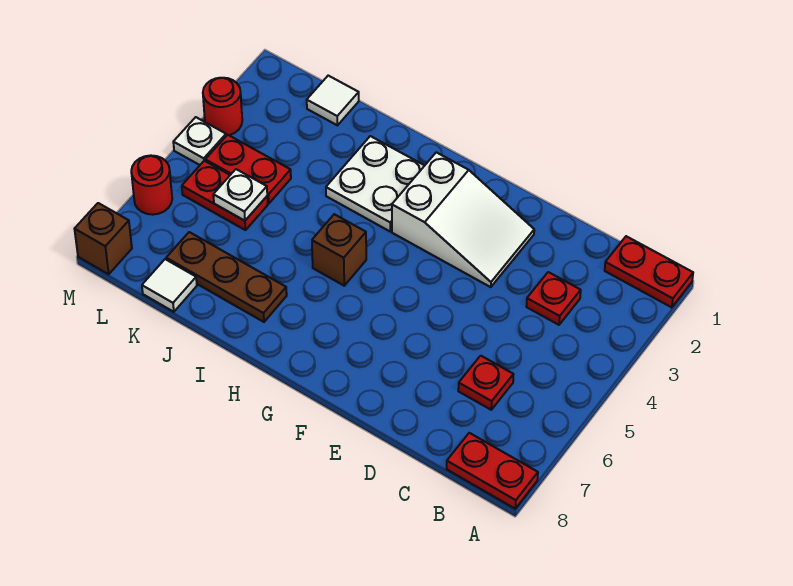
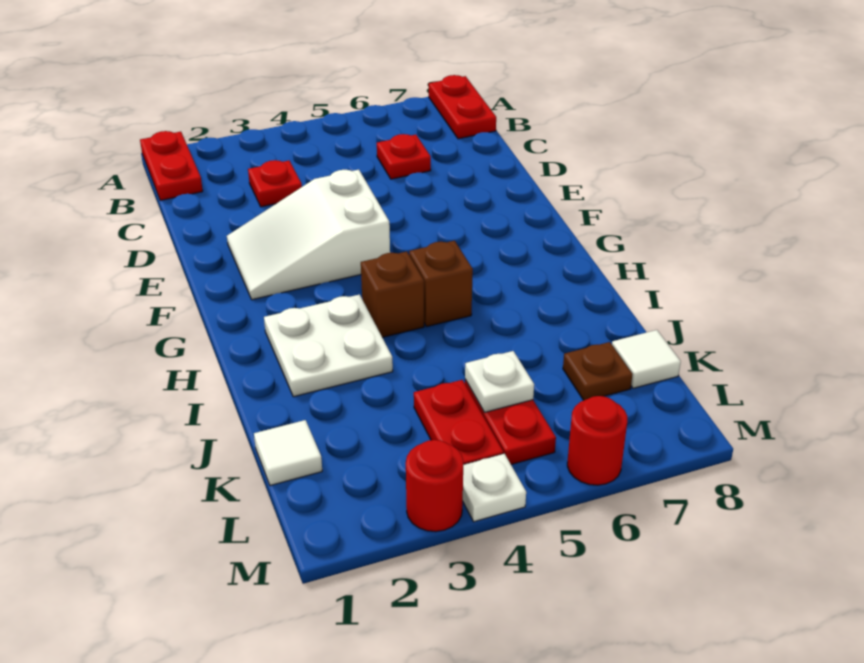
white slope E2:G3 level 1 top G -> white slope E2:F4 level 1 top 4
brown plate I7:K7 level 1 -> brown plate K7 level 1
brown brick M8 level 1 -> brown brick H4 level 1

